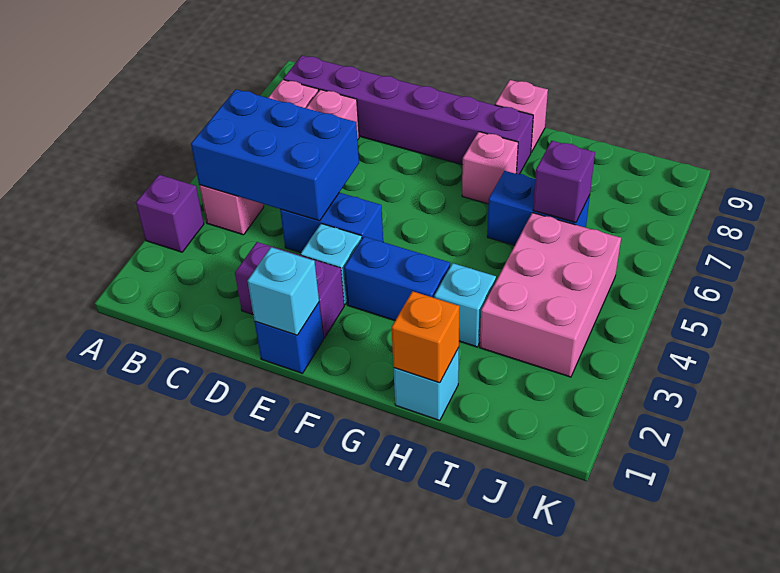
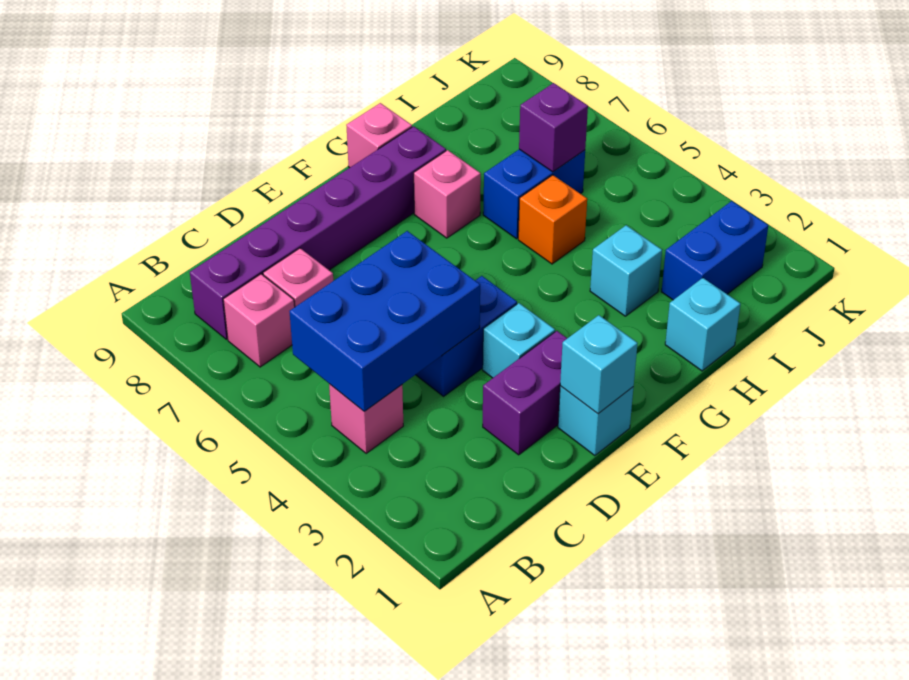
purple brick A3 level 1 -> none
blue brick E1 level 1 -> cyan brick E1 level 1
blue brick F3:G3 level 1 -> blue brick I2:J2 level 1
orange brick H1 level 2 -> orange brick H5 level 1
pink brick I3:J5 level 1 -> none

